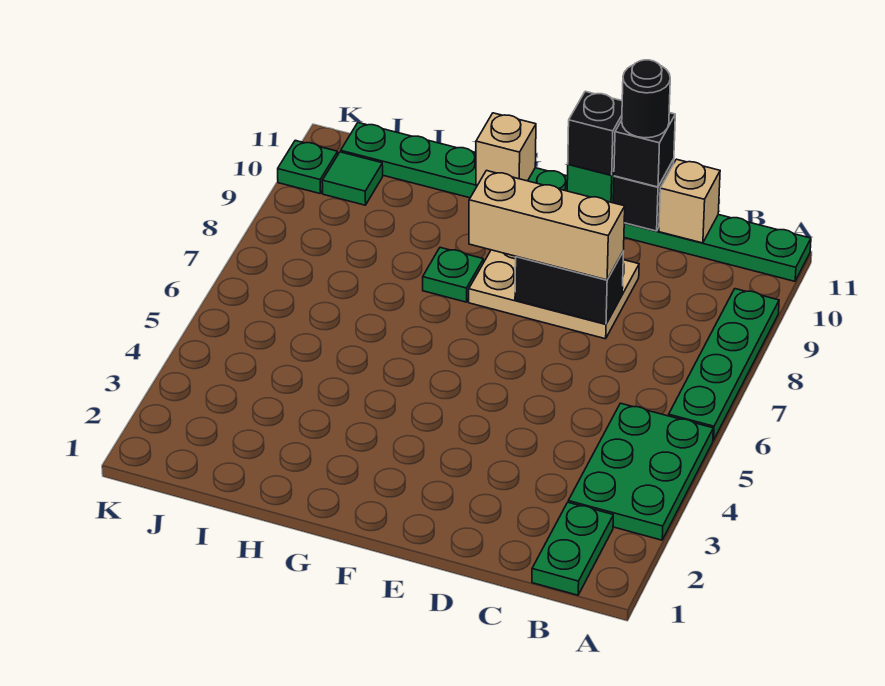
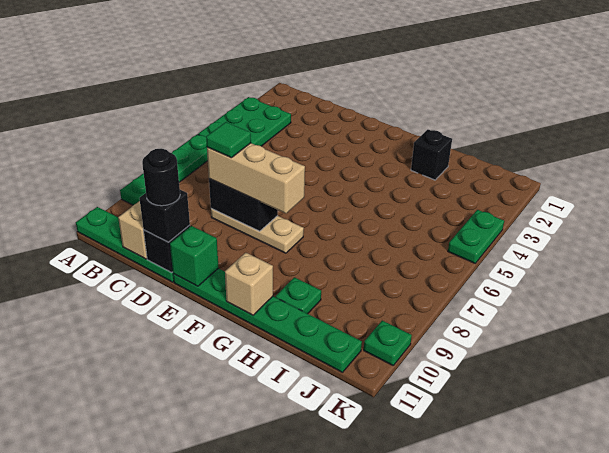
green plate B1:B2 level 1 -> green plate K4:K5 level 1
tan plate D8:F9 level 1 -> tan plate D8:F8 level 1
black brick E11 level 3 -> black brick H2 level 1
green plate G8 level 1 -> green plate H10 level 1
green tile J10 level 1 -> green tile D8 level 4

